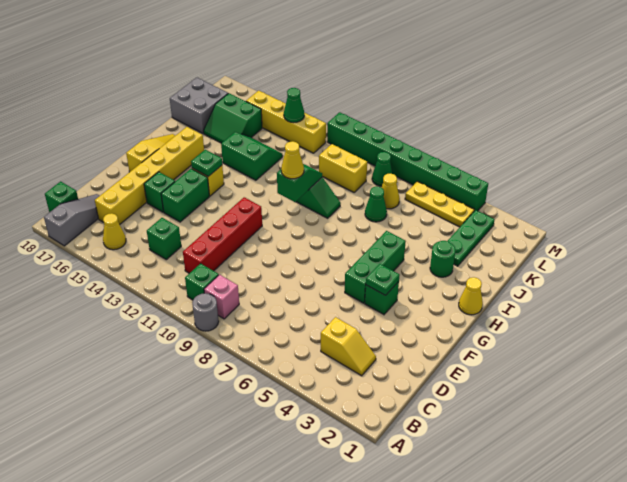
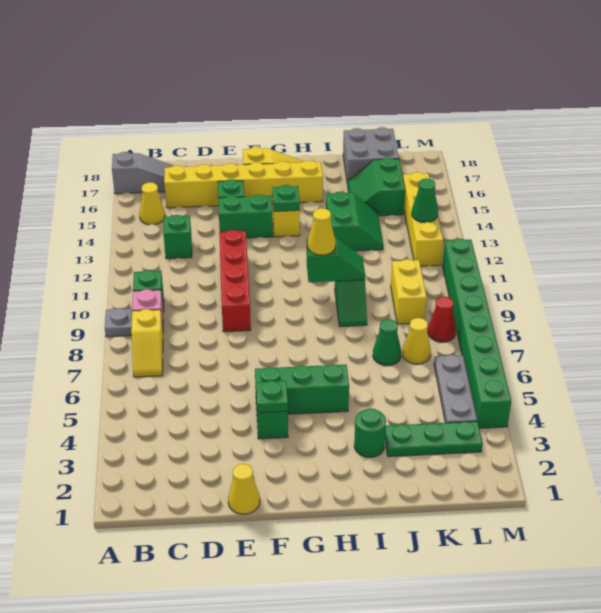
grey round brick A9 level 1 -> grey plate A9 level 1
green brick B18 level 1 -> none
yellow slope C3:C4 level 1 top 4 -> yellow slope B7:B8 level 1 top 8
red brick C11:F11 level 1 -> red brick E9:E12 level 1
yellow cone H1 level 1 -> yellow cone E1 level 1
yellow plate L4:L6 level 1 -> grey plate L4:L6 level 1
green cone L8 level 1 -> red cone L8 level 1

